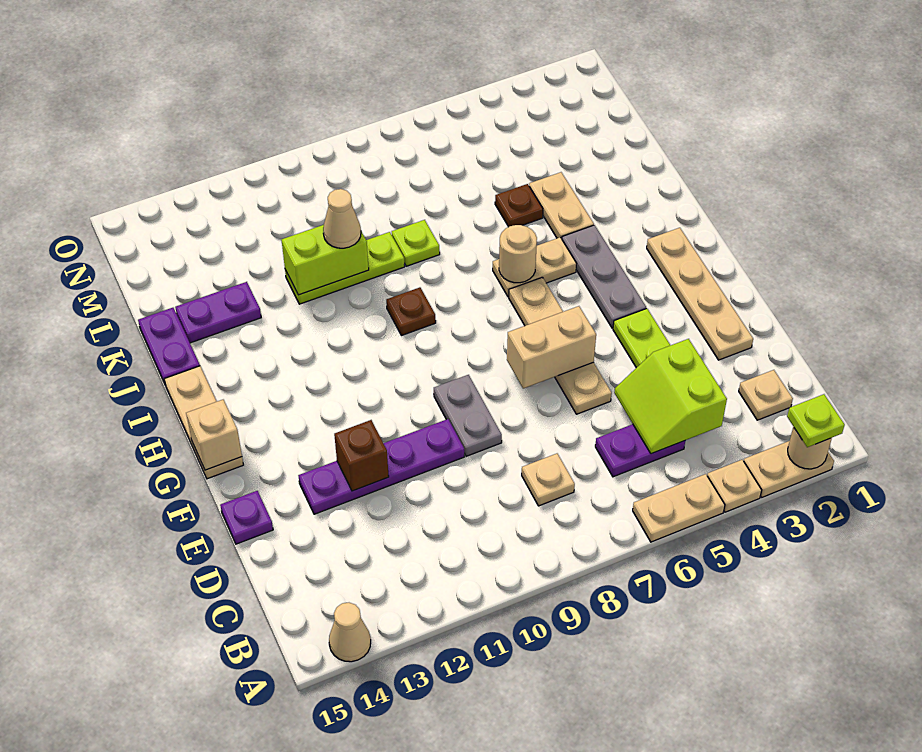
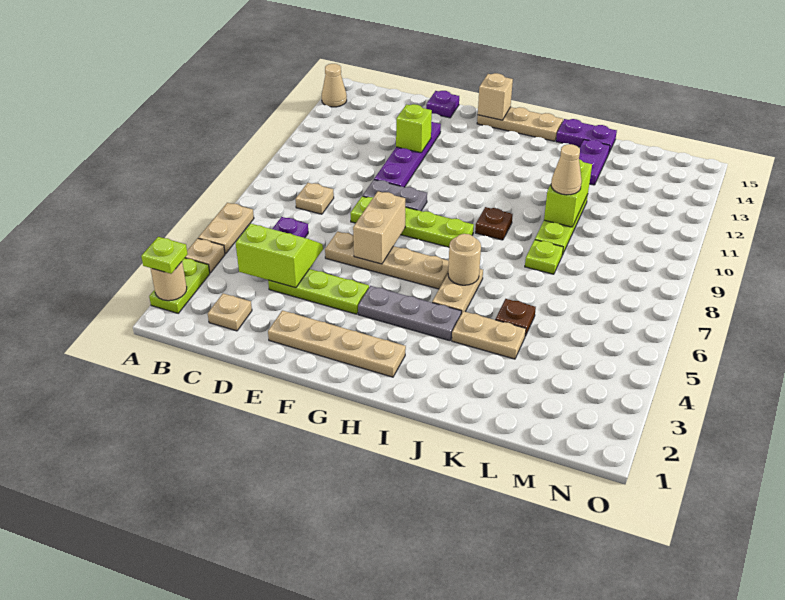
tan plate A2:A3 level 1 -> lime plate A2:A3 level 1
none -> lime plate E8:H8 level 1
brown brick E12 level 2 -> lime brick E12 level 2

